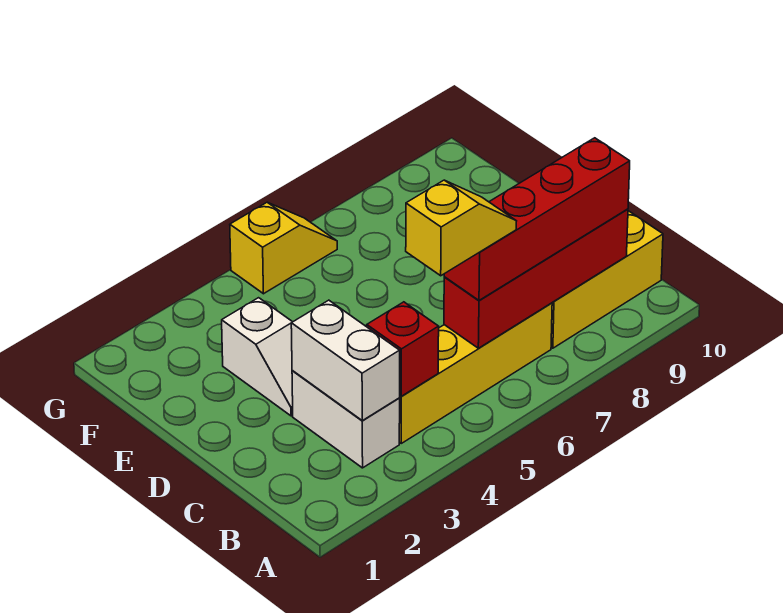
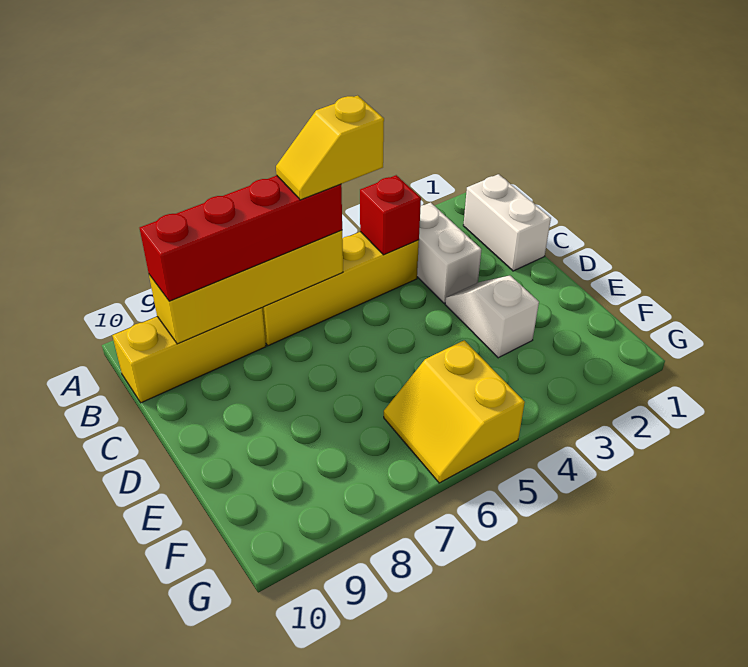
white brick B3:C3 level 2 -> white brick B1:C1 level 1
red brick B6:B9 level 2 -> yellow brick B6:B9 level 2
yellow slope G5:G6 level 1 top 5 -> yellow slope F5:G6 level 1 top 5

